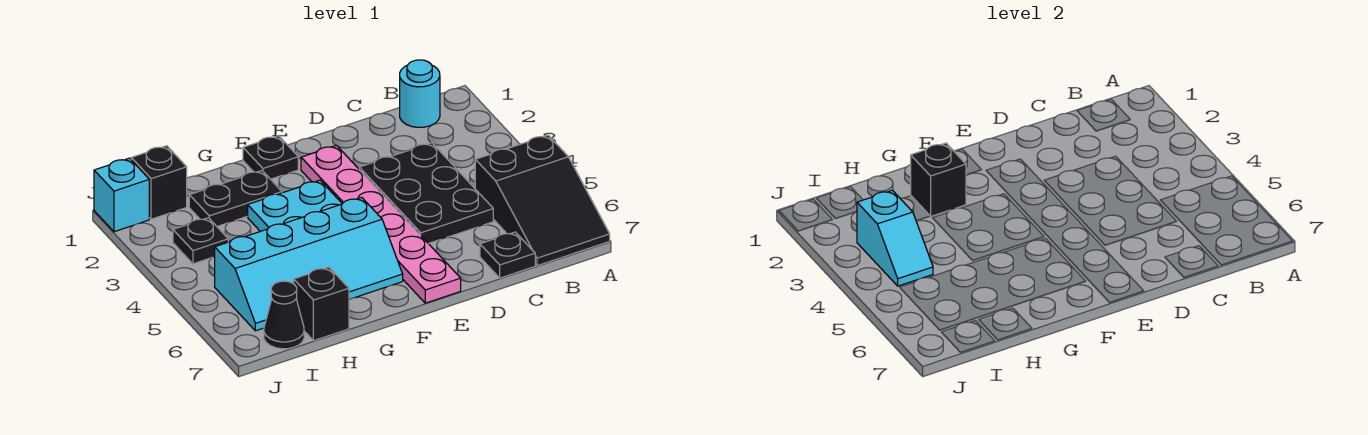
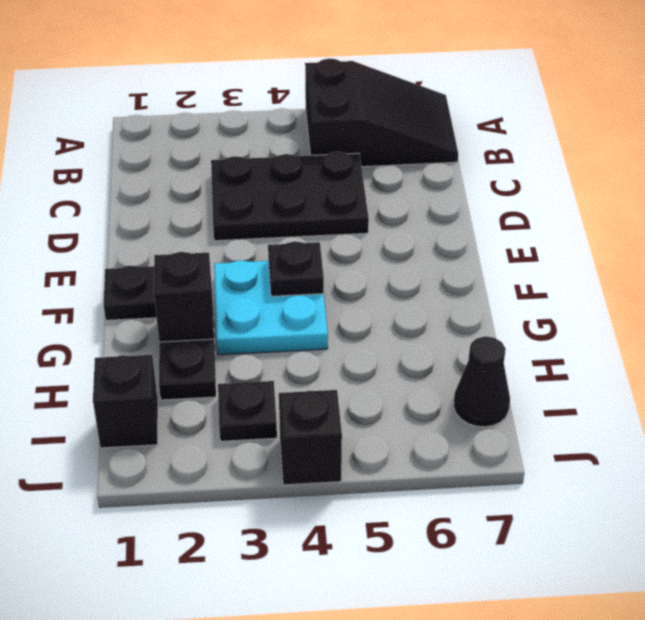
cyan round brick B1 level 1 -> none
black plate C7 level 1 -> black plate F4 level 2
pink plate E2:E7 level 1 -> none
cyan slope F5:I6 level 1 top 5 -> none
black brick H7 level 1 -> black brick J4 level 1
cyan slope I3:I4 level 2 top 3 -> none
cyan brick J1 level 1 -> none

